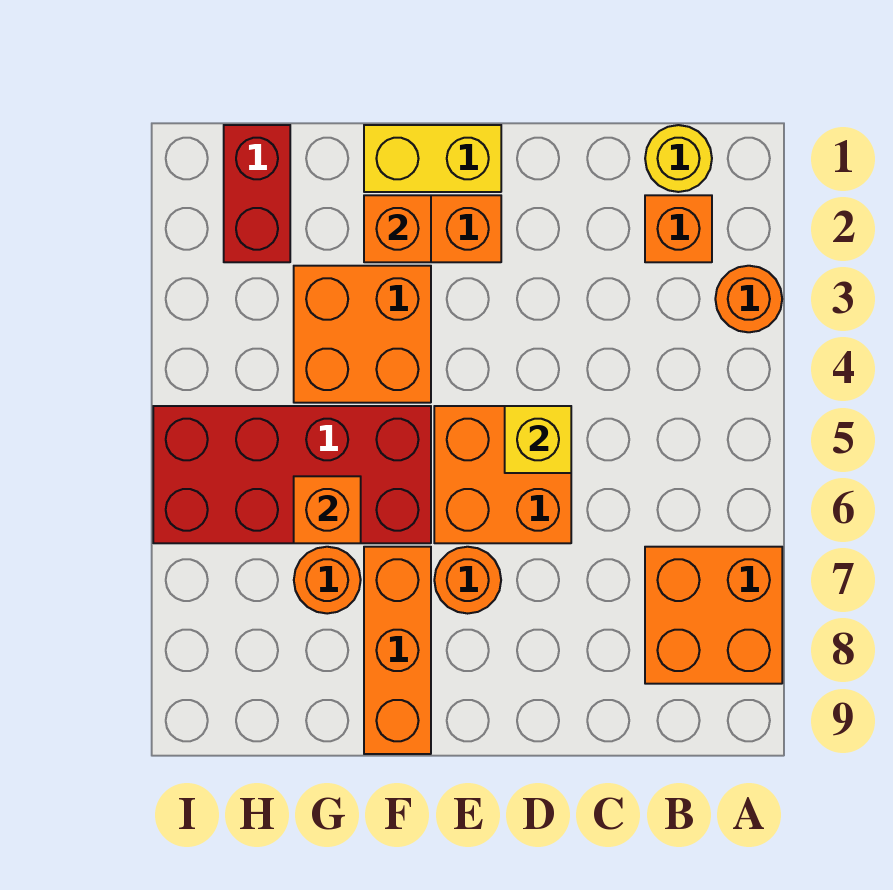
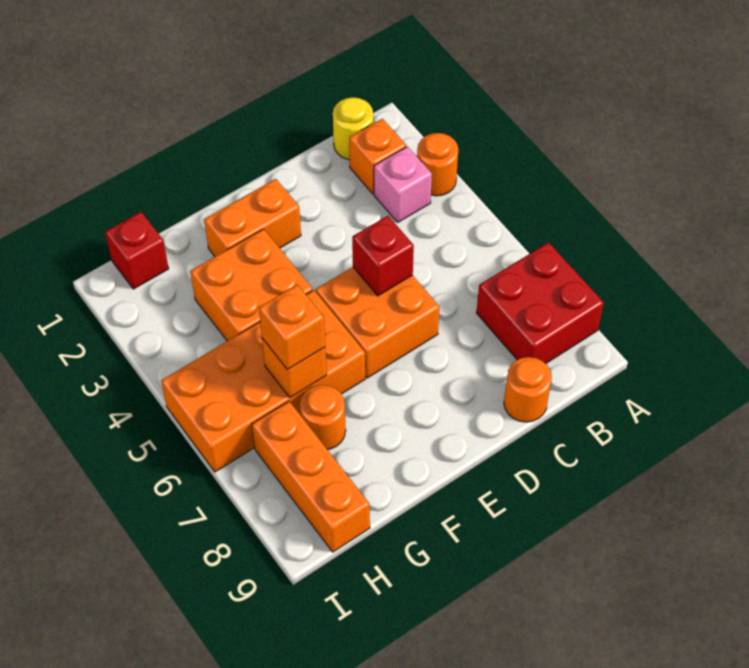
orange brick A7:B8 level 1 -> red brick A7:B8 level 1
none -> pink brick B3 level 1
yellow brick D5 level 2 -> red brick D5 level 2
yellow brick E1:F1 level 1 -> none
orange round brick E7 level 1 -> orange round brick C9 level 1
orange brick F2 level 2 -> orange brick G6 level 3
red brick F5:I6 level 1 -> orange brick F5:I6 level 1
orange brick F7:F9 level 1 -> orange brick H7:H9 level 1
red brick H1:H2 level 1 -> red brick H1 level 1

